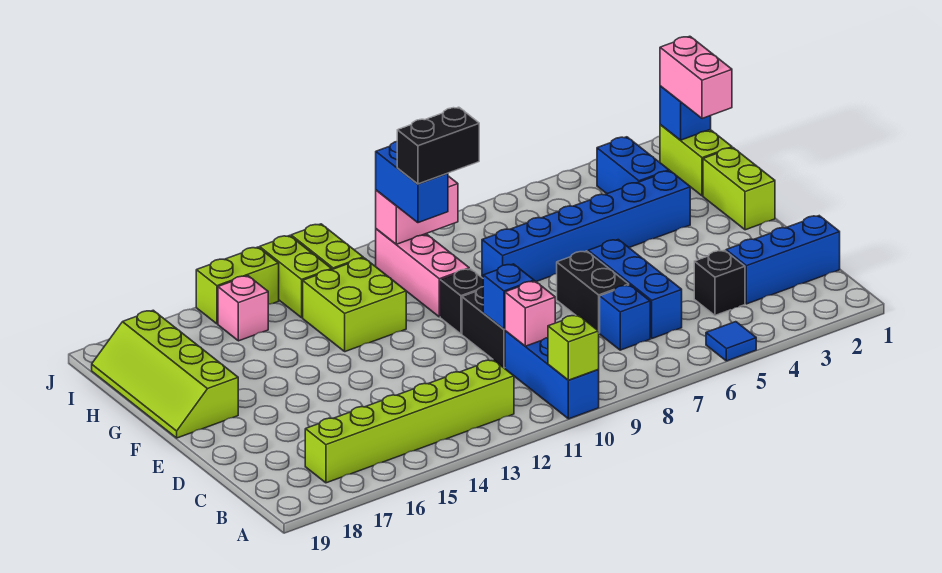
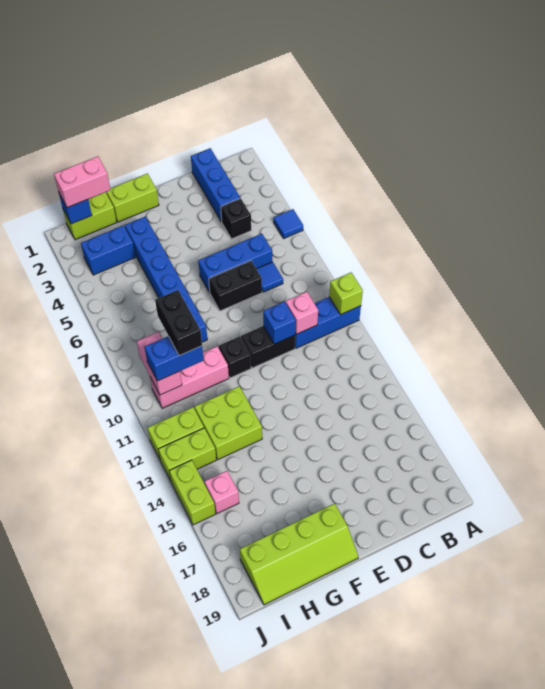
lime brick B12:B17 level 1 -> none
blue brick C7 level 1 -> blue tile C7 level 1

